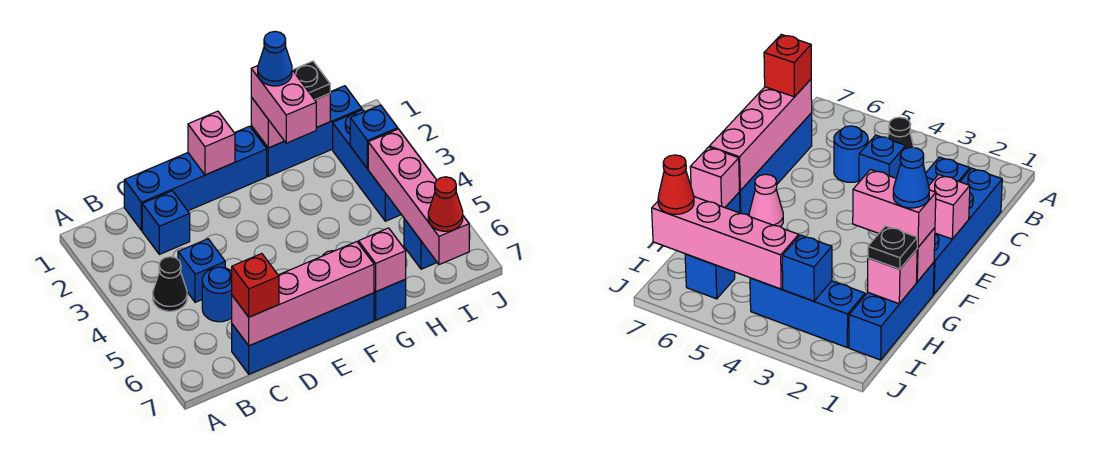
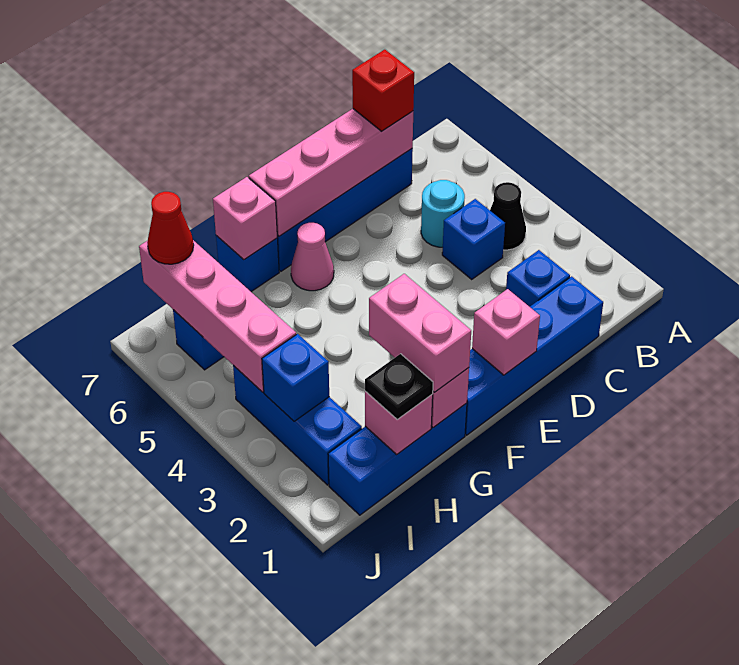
blue round brick C5 level 1 -> cyan round brick C5 level 1
blue cone G1 level 4 -> none

